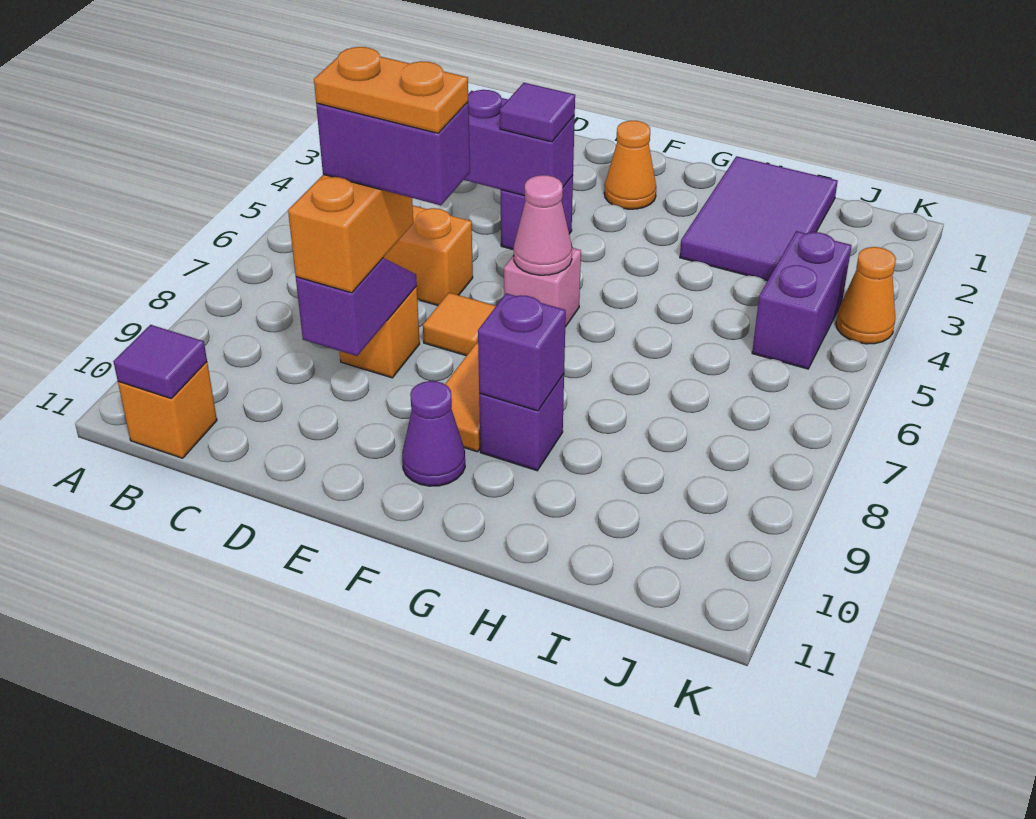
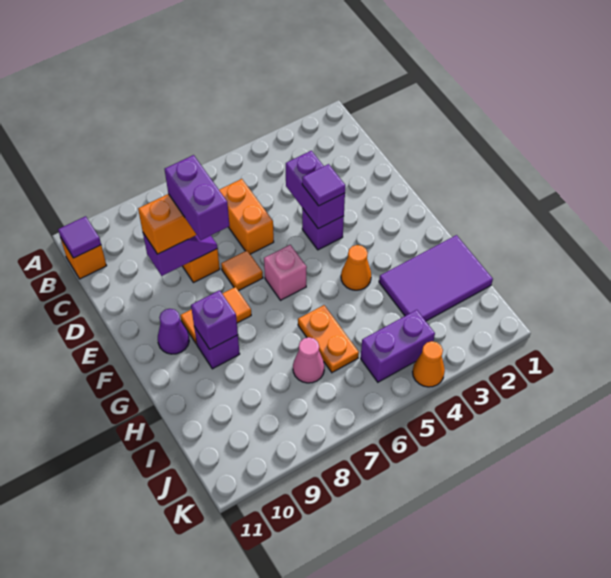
orange plate D8:E8 level 5 -> orange plate H6:I6 level 1
orange cone F2 level 1 -> orange cone G4 level 1
pink cone F6 level 2 -> pink cone I7 level 1

